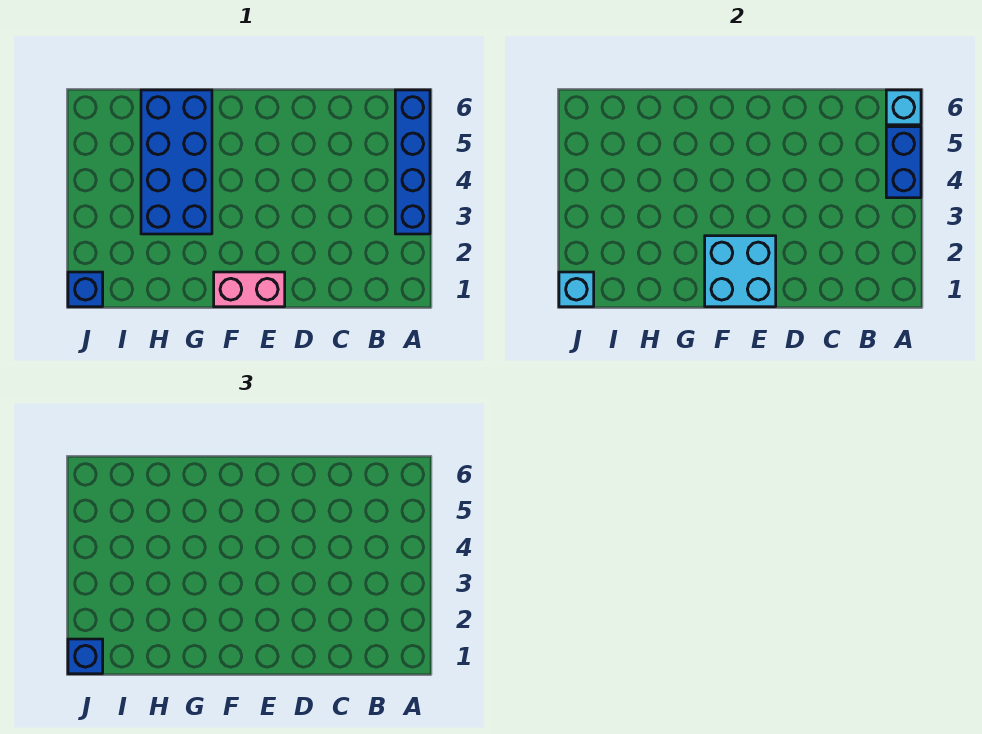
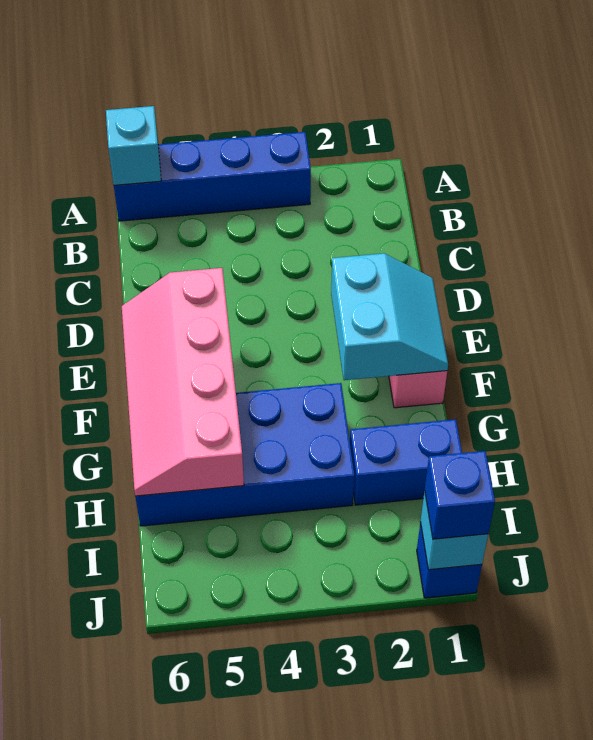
blue brick A4:A5 level 2 -> blue brick H1:H2 level 1
cyan brick E1:F2 level 2 -> cyan slope E1:F2 level 2 top 2
none -> pink slope E5:H6 level 2 top 5

